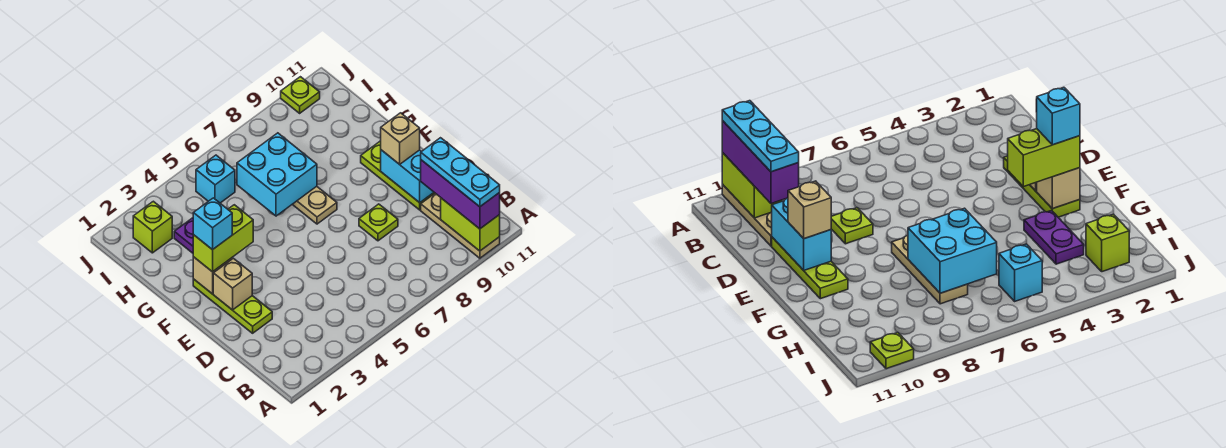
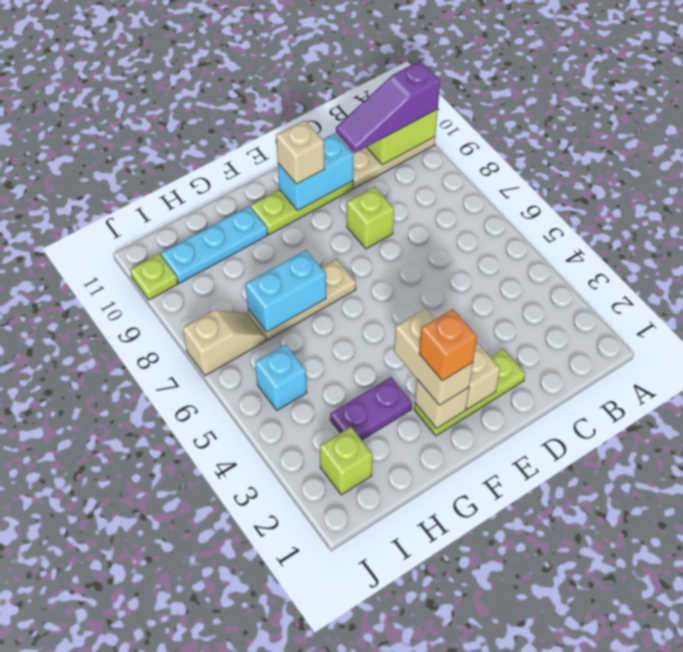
purple brick A10:C10 level 3 -> purple slope A10:C10 level 3 top A
cyan plate A10:C10 level 4 -> cyan plate G10:I10 level 1
lime plate D8 level 1 -> lime brick D8 level 1
lime brick F2:F3 level 3 -> tan brick F2:F3 level 3
cyan brick F2 level 4 -> orange brick F2 level 4
cyan brick G6:H7 level 2 -> cyan brick G7:H7 level 2
none -> tan slope I7:J7 level 1 top J

